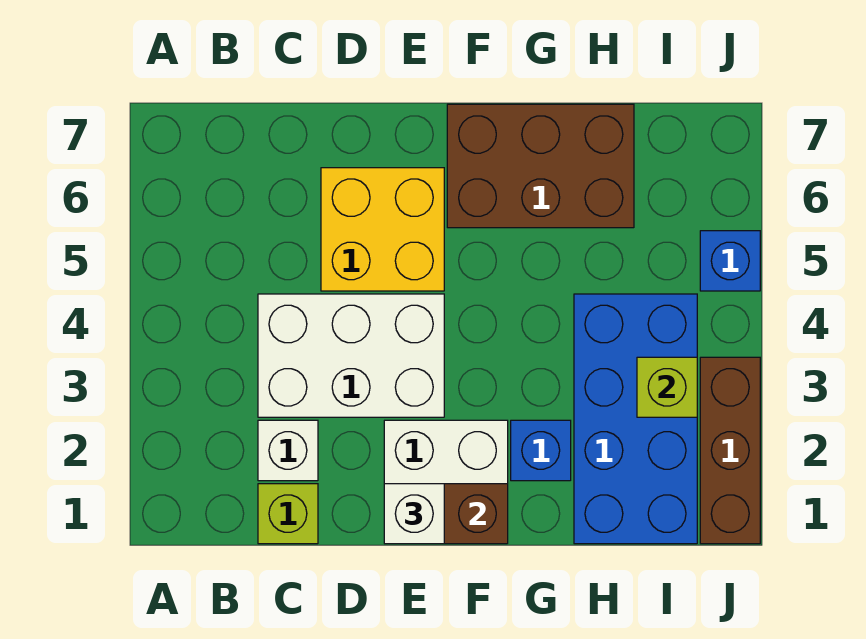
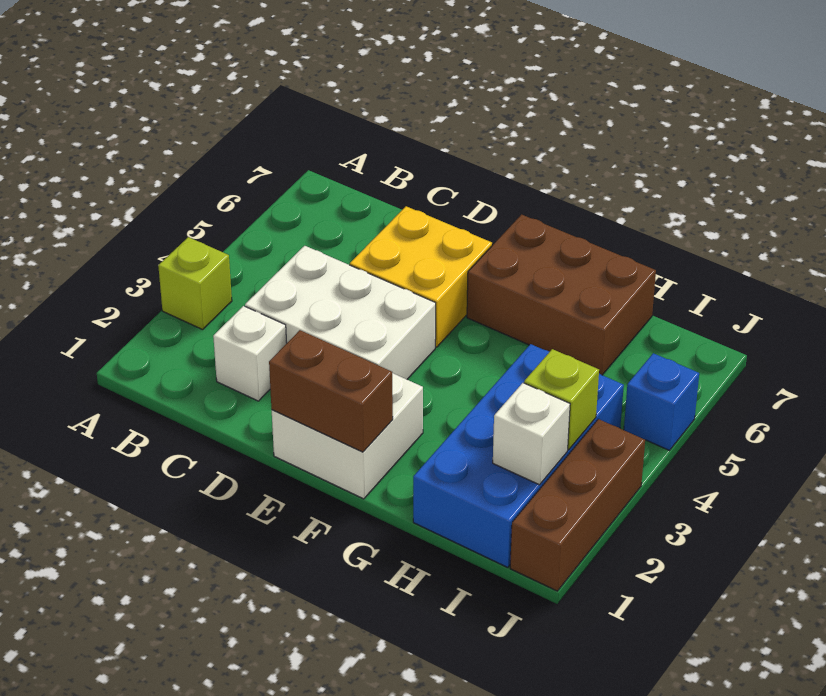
lime brick C1 level 1 -> lime brick A3 level 1
white brick E1 level 3 -> white brick I2 level 2
blue brick G2 level 1 -> none

